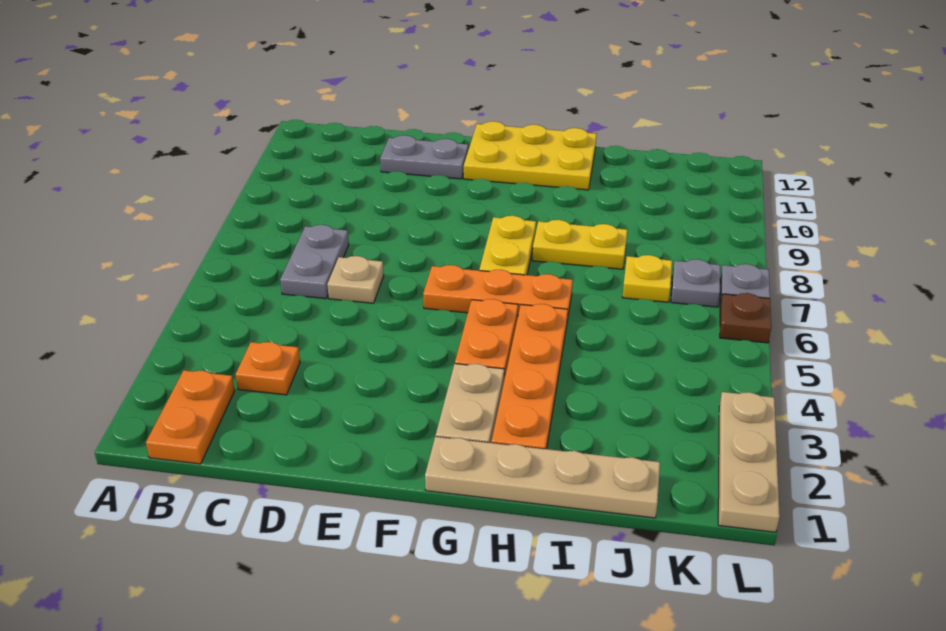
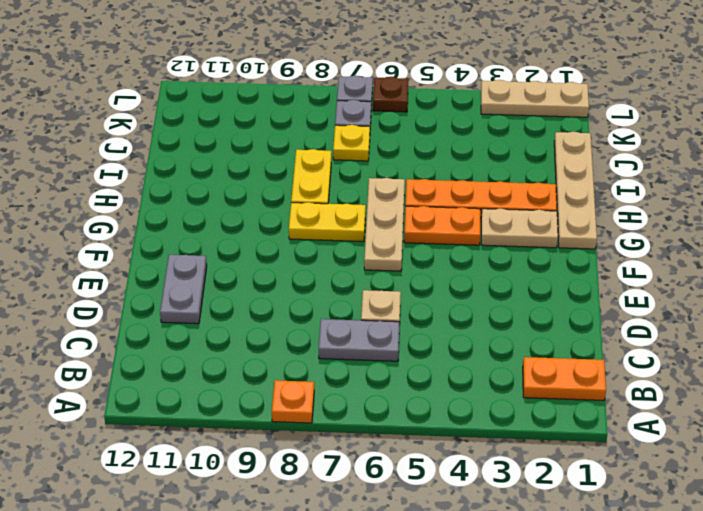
orange plate C3 level 1 -> orange plate A8 level 1
orange plate F6:H6 level 1 -> tan plate F6:H6 level 1
yellow plate F11:H12 level 1 -> none

